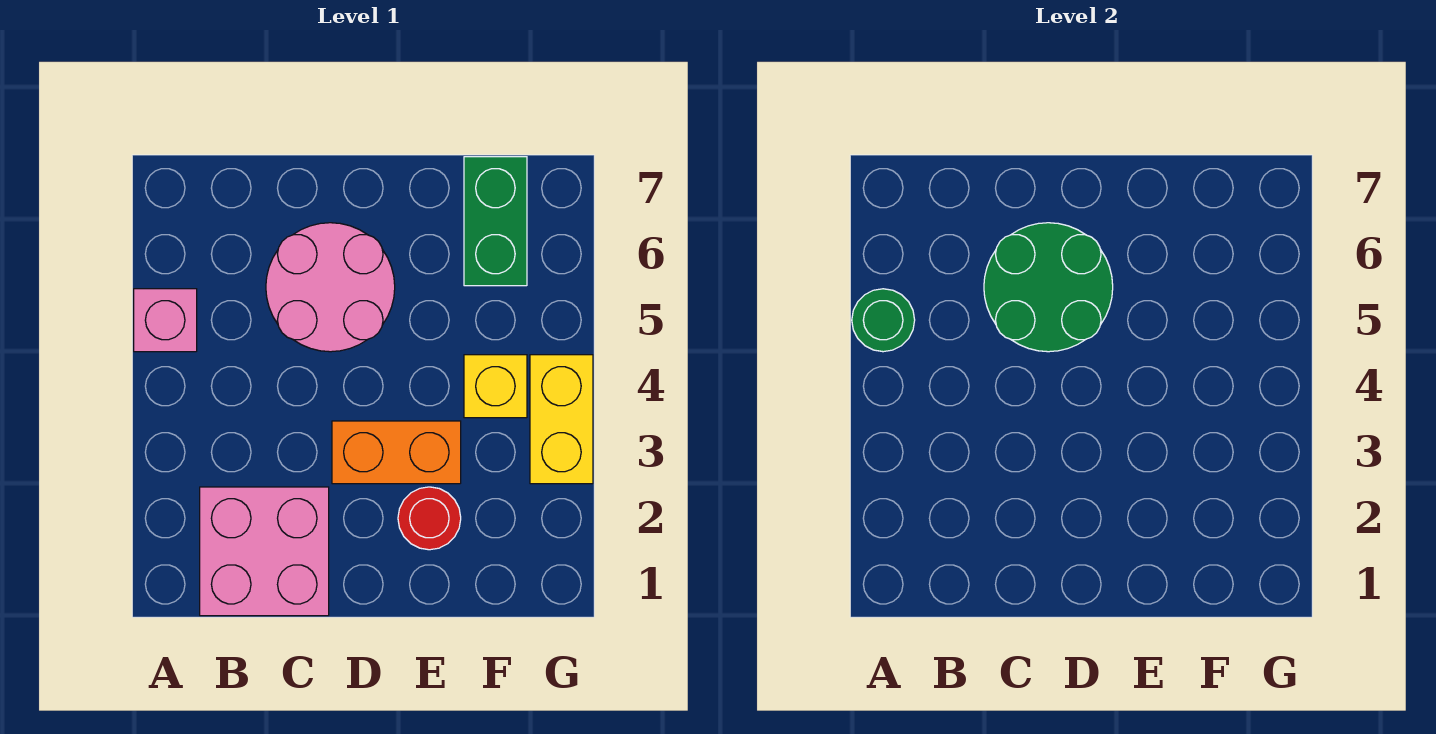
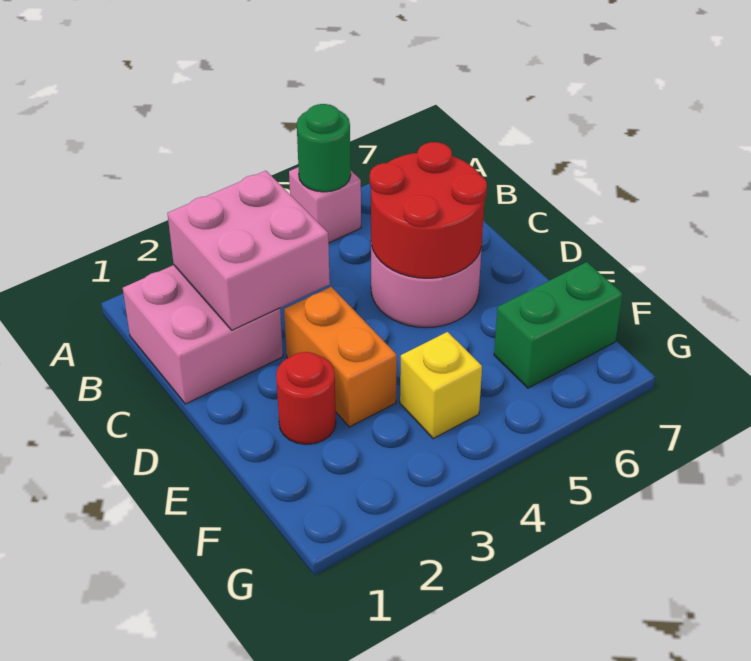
none -> pink brick B2:C3 level 2
green round brick C5:D6 level 2 -> red round brick C5:D6 level 2
yellow brick G3:G4 level 1 -> none

